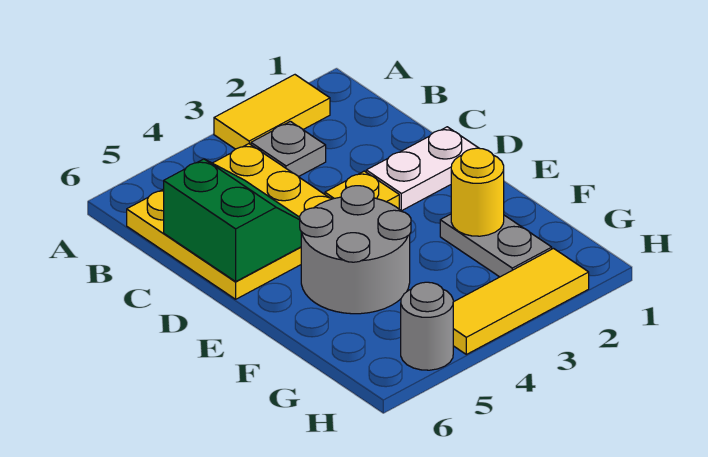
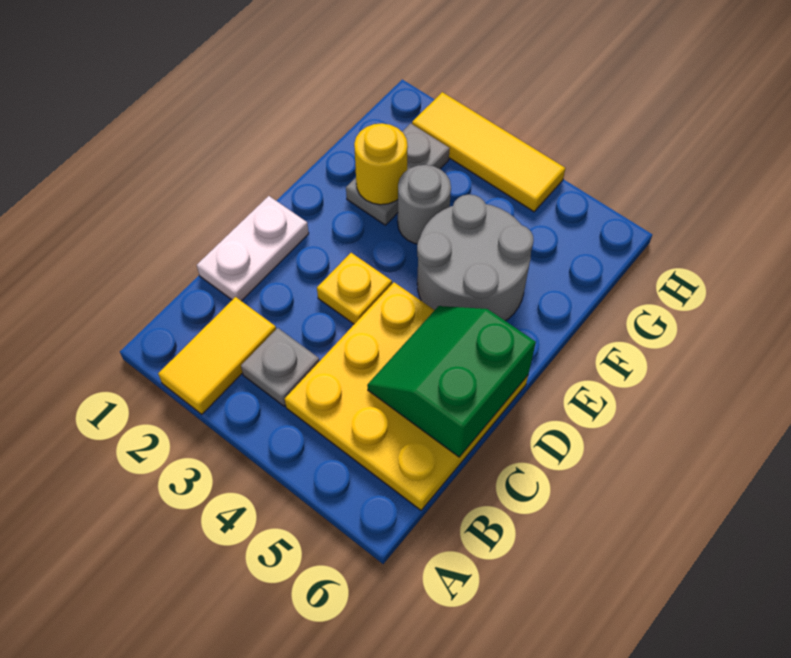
yellow tile A2:A3 level 1 -> yellow tile A2:B2 level 1
white plate D1:D2 level 1 -> white plate C1:D1 level 1
grey round brick H5 level 1 -> grey round brick F3 level 1

